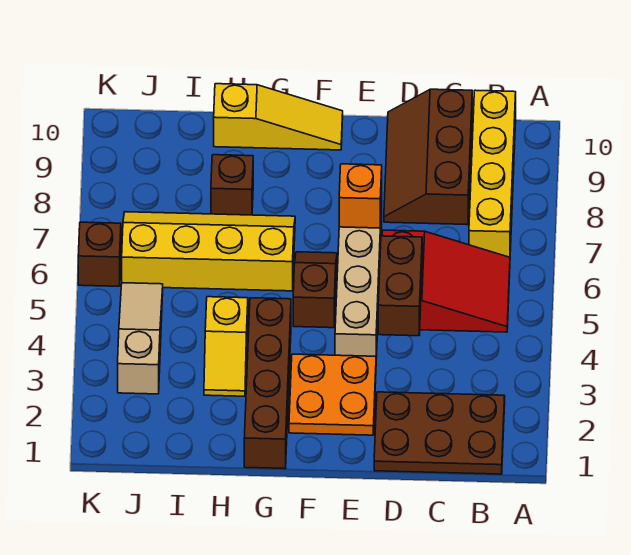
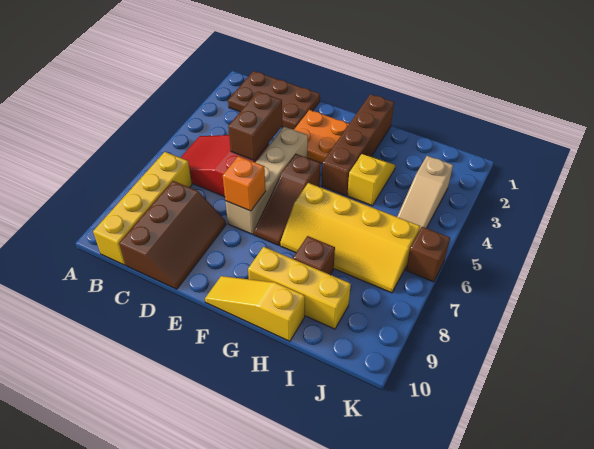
brown slope F5:F6 level 1 top 5 -> brown slope F5:F7 level 1 top 5
none -> yellow brick G9:I9 level 1

